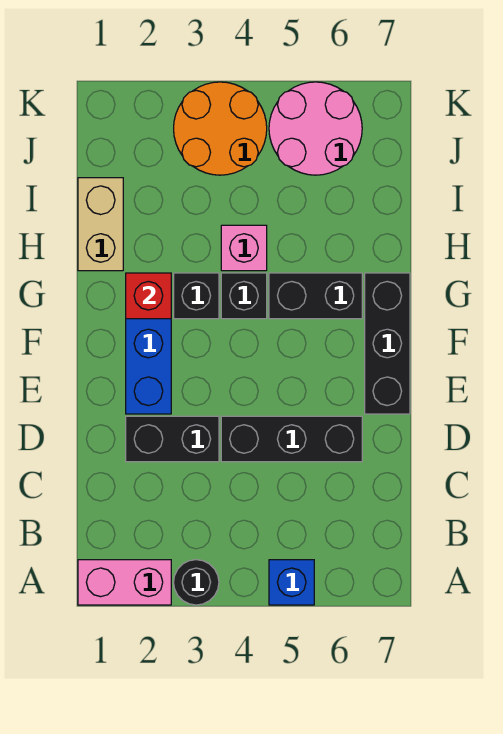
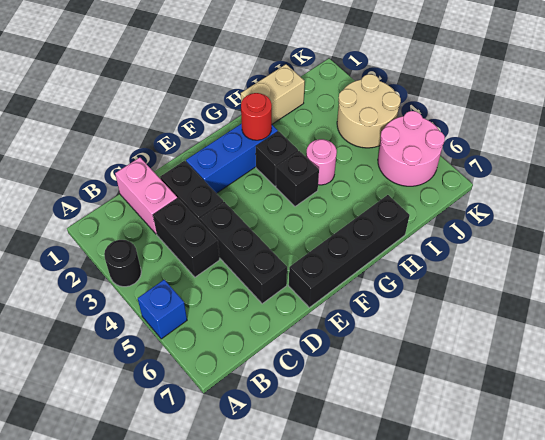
pink brick A1:A2 level 1 -> pink brick C1:C2 level 1
black brick E7:G7 level 1 -> black brick E7:H7 level 1
red brick G2 level 2 -> red round brick G2 level 2
black brick G5:G6 level 1 -> black brick C3:C4 level 1
pink brick H4 level 1 -> pink round brick H4 level 1
orange round brick J3:K4 level 1 -> tan round brick J3:K4 level 1

